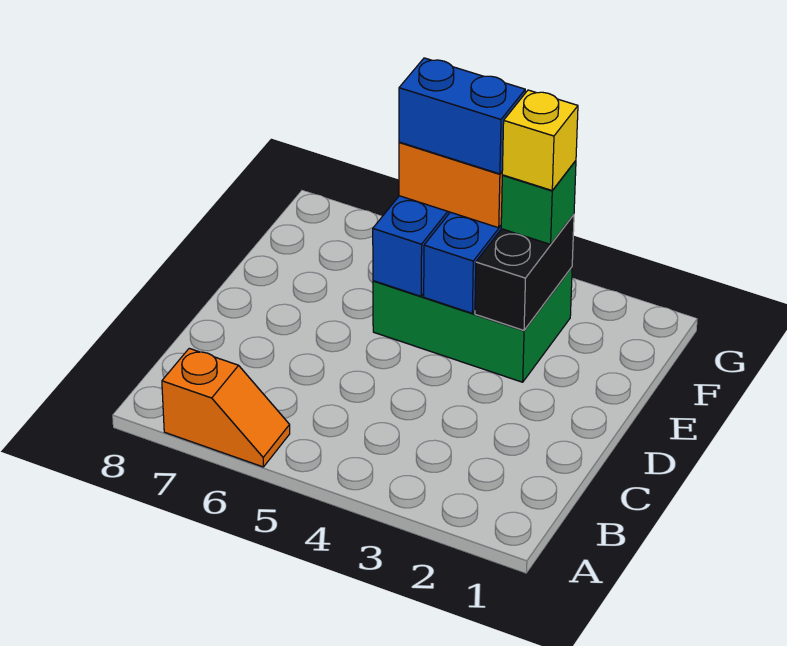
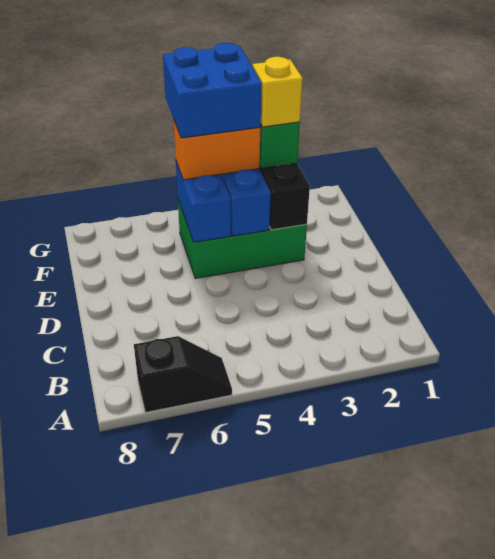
orange slope A6:A7 level 1 top 7 -> black slope A6:A7 level 1 top 7
blue brick F4:F5 level 4 -> blue brick F4:G5 level 4

